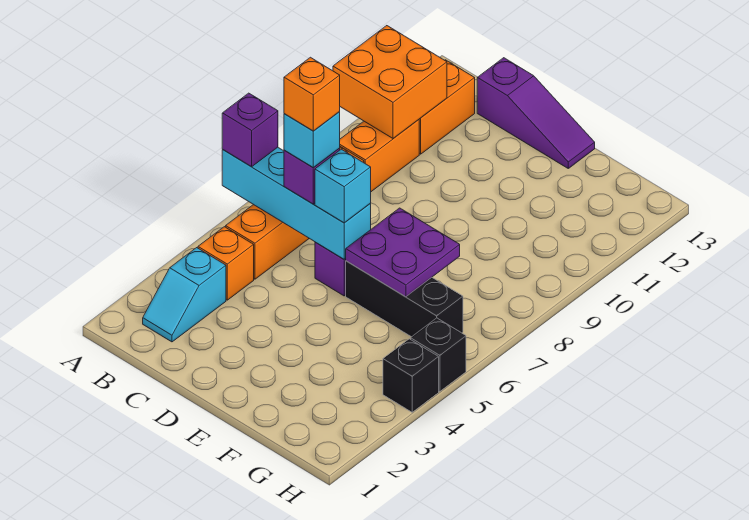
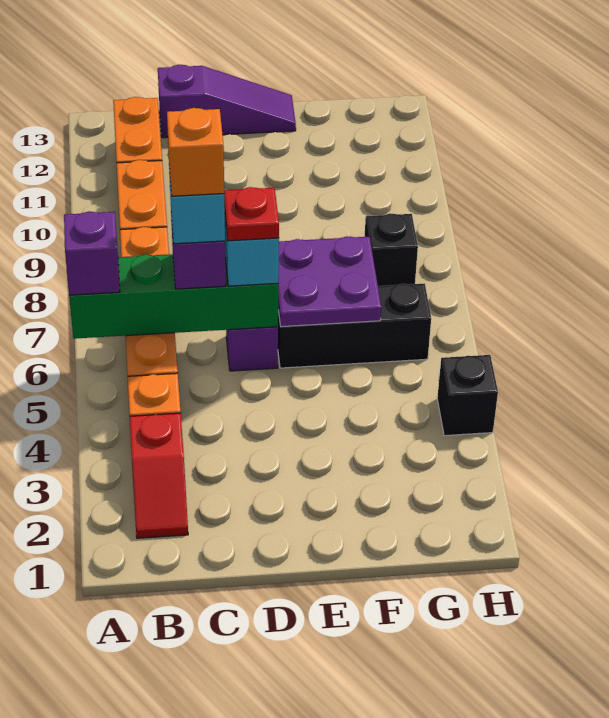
cyan brick A6:D6 level 2 -> green brick A6:D6 level 2
orange brick A10:B11 level 2 -> none
cyan slope B2:B3 level 1 top 3 -> red slope B2:B3 level 1 top 3
none -> red plate D6 level 4
black brick H5 level 1 -> black brick G8 level 1

